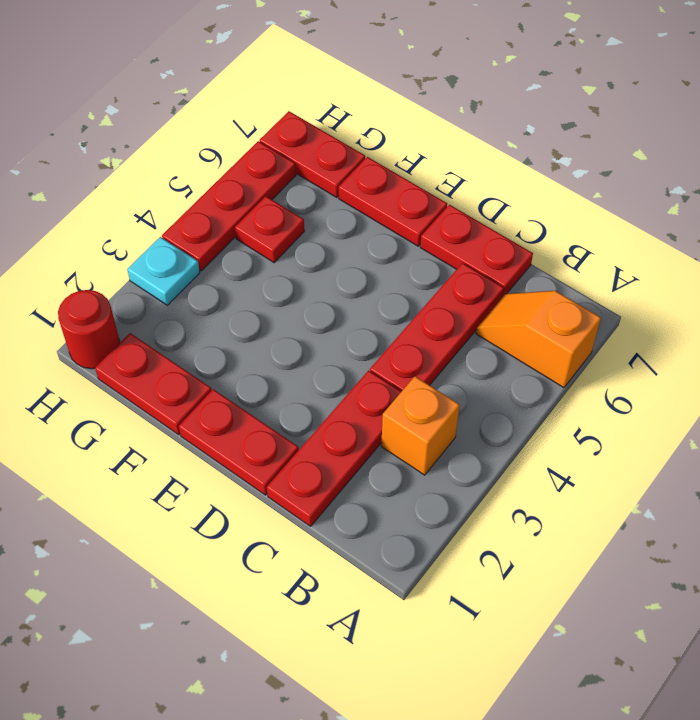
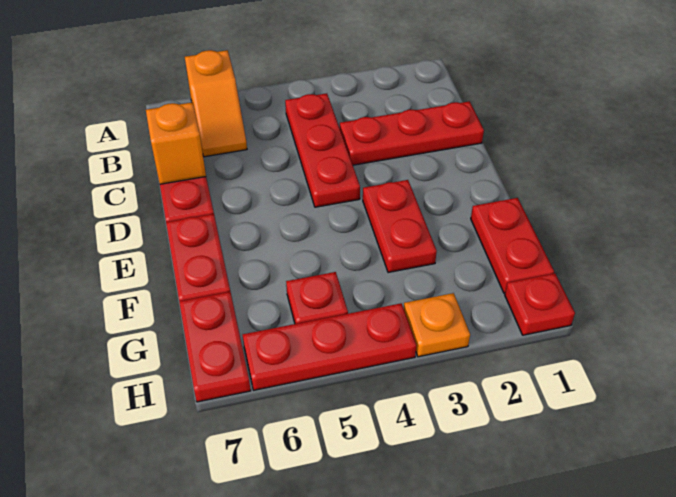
orange brick B3 level 1 -> orange brick C7 level 2
red plate C4:C6 level 1 -> red plate B4:D4 level 1
red plate D1:E1 level 1 -> red plate E3:F3 level 1
red round brick H1 level 1 -> red plate H1 level 1
cyan plate H3 level 1 -> orange plate H3 level 1

